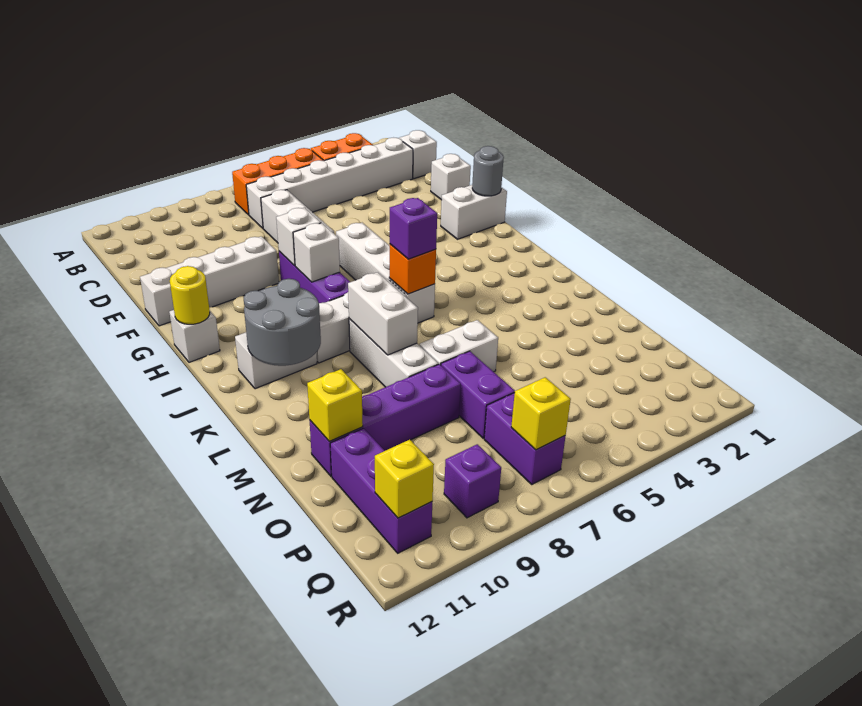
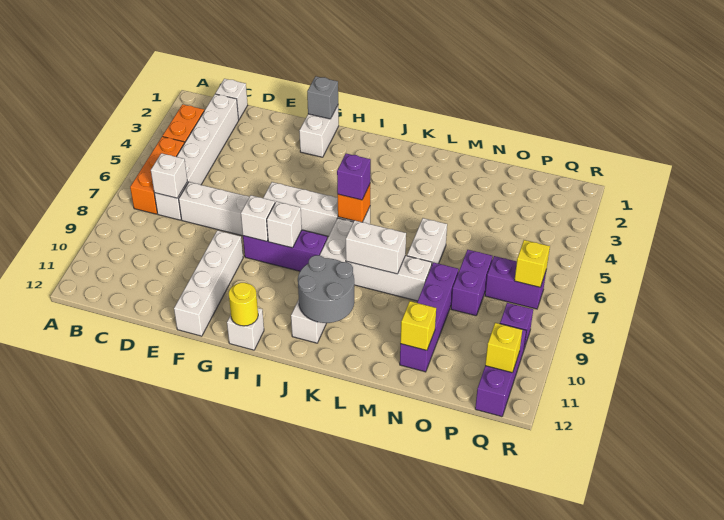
white brick E1 level 1 -> white brick C7 level 2
grey round brick G1 level 2 -> grey brick G1 level 2
purple brick N7:O7 level 1 -> purple brick O7:O8 level 1
purple brick O11:Q11 level 1 -> purple brick Q10:Q12 level 1

